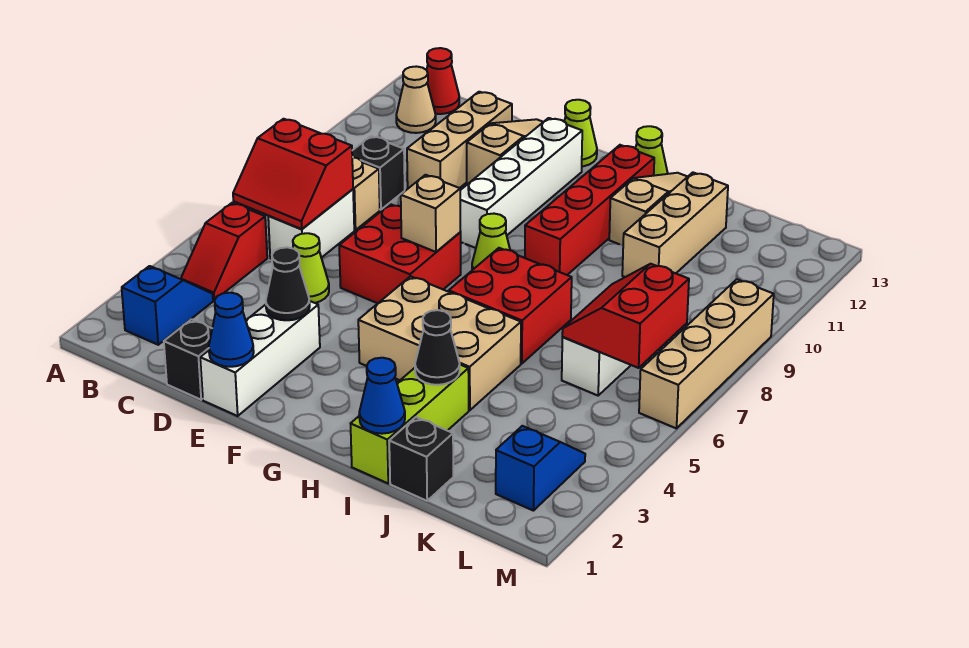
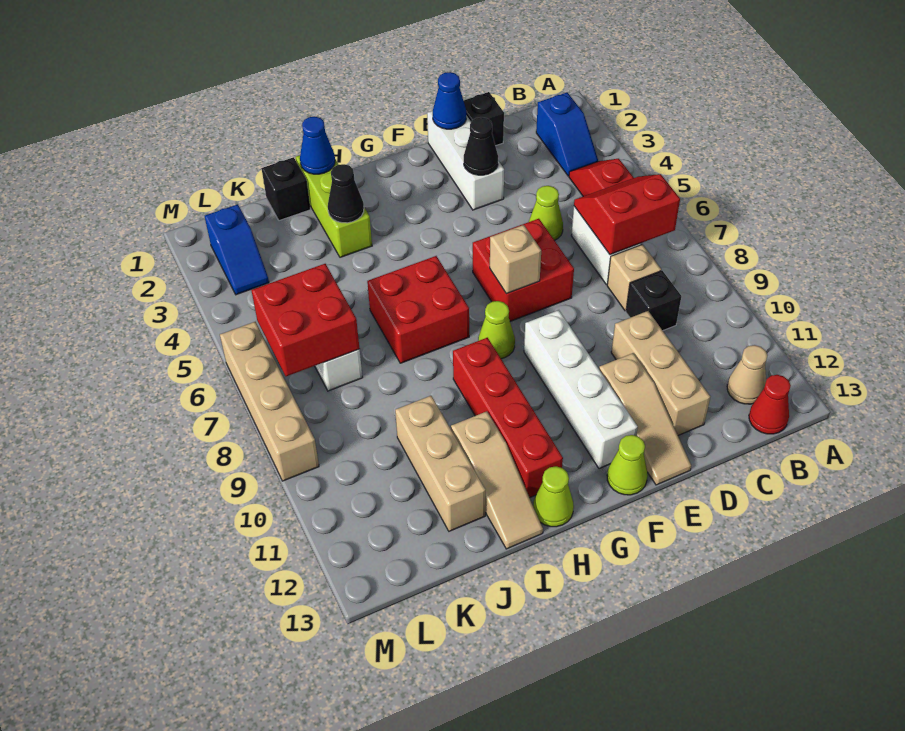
tan brick G4:I5 level 1 -> none
red slope K6:L7 level 2 top L -> red brick K6:L7 level 2

